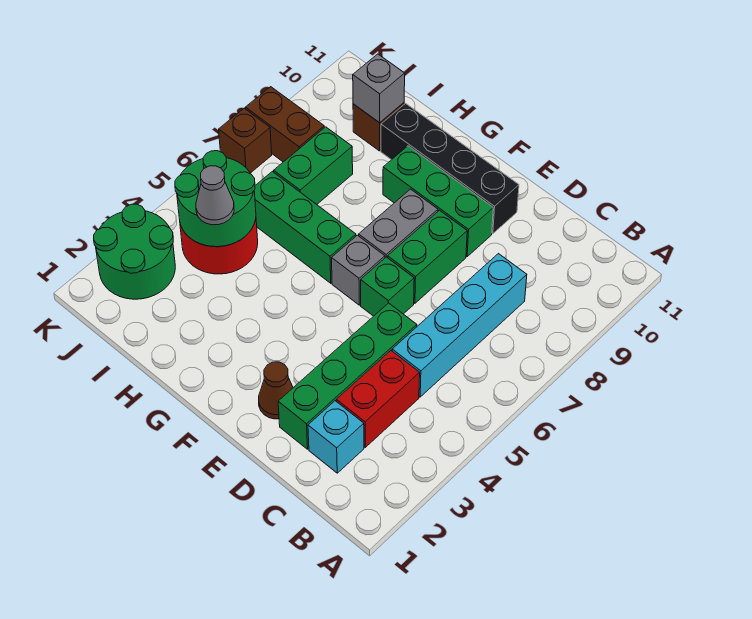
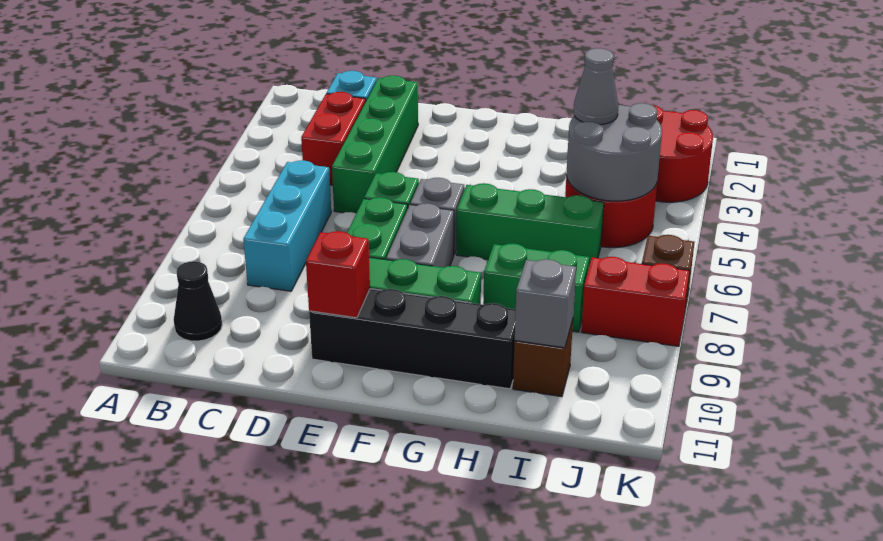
none -> black cone B10 level 1
cyan brick C5:C8 level 1 -> cyan brick C6:C8 level 1
brown cone E2 level 1 -> none
none -> red brick E10 level 2
green round brick I4:J5 level 2 -> grey round brick I4:J5 level 2
green brick I7:I8 level 1 -> green brick H8:I8 level 1
green round brick J2:K3 level 1 -> red round brick J2:K3 level 1
brown brick J8:K8 level 1 -> red brick J8:K8 level 1

